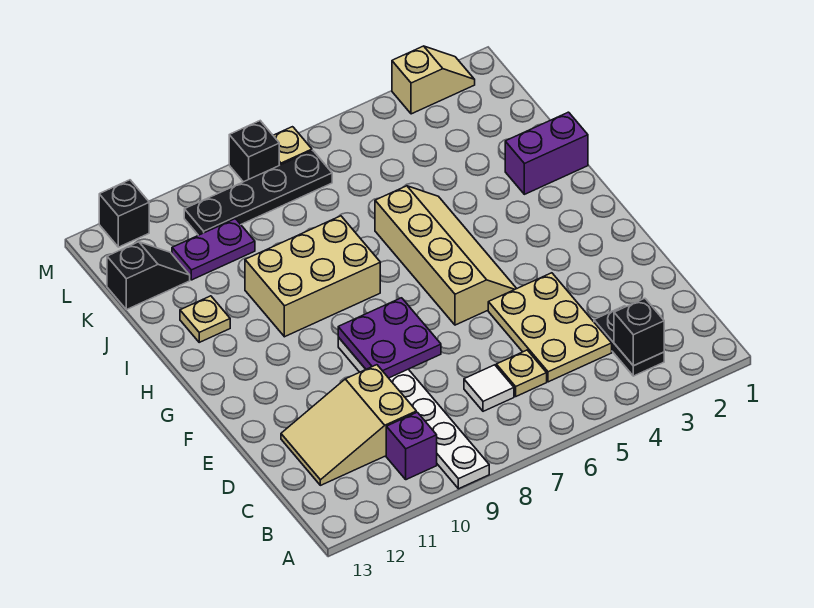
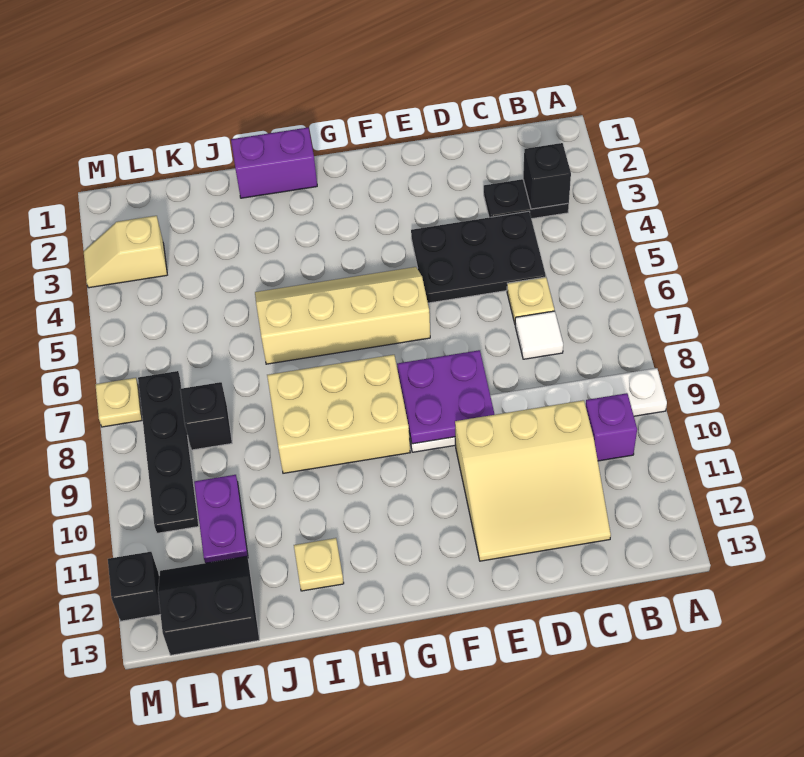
tan plate C4:E5 level 1 -> black plate C4:E5 level 1
tan slope C10:D12 level 1 top 10 -> tan slope C10:E12 level 1 top 10
tan brick H8:I10 level 1 -> tan brick G8:I9 level 1
purple brick I1:I2 level 1 -> purple brick H1:I1 level 1
black slope K12:K13 level 1 top 13 -> black slope K12:L13 level 1 top 13
tan slope M2:M3 level 1 top 3 -> tan slope L3:M3 level 1 top L
black brick M8 level 1 -> black brick K8 level 1

